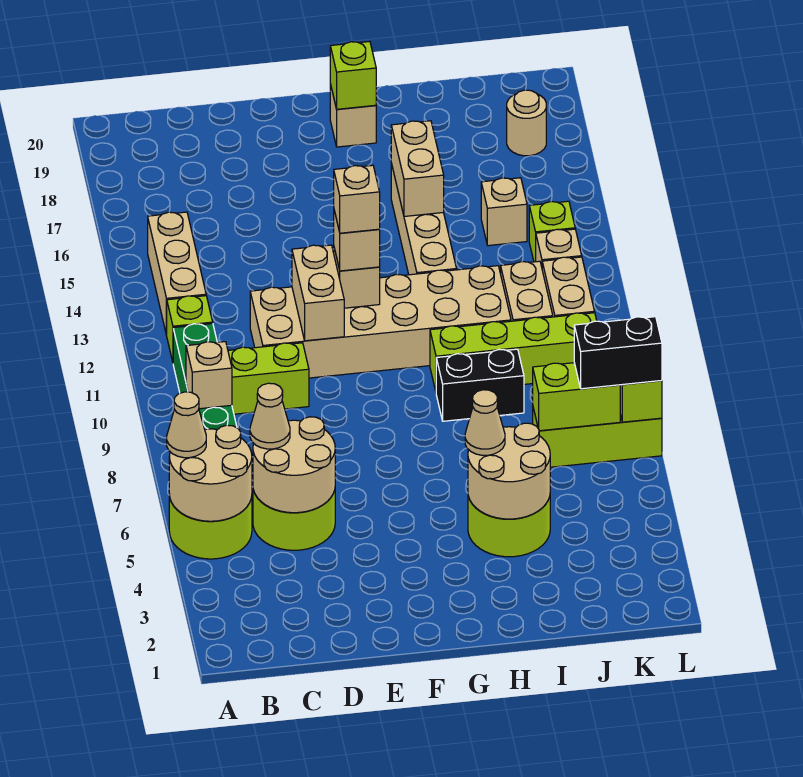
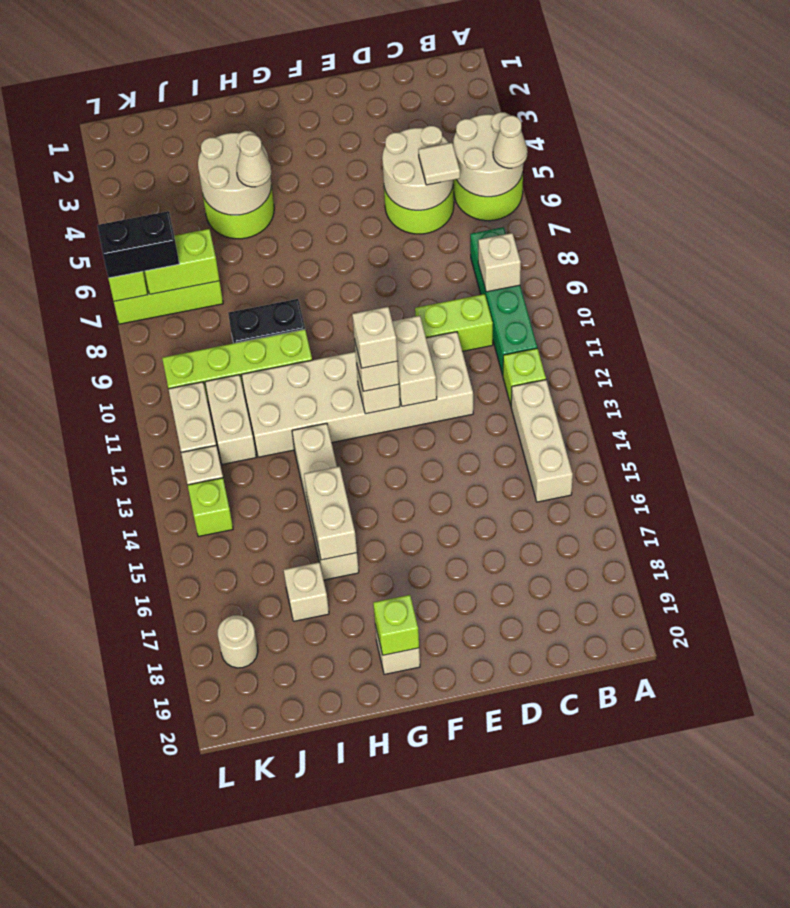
tan cone C6 level 3 -> tan tile C6 level 3
tan brick J15 level 1 -> tan brick I17 level 1

